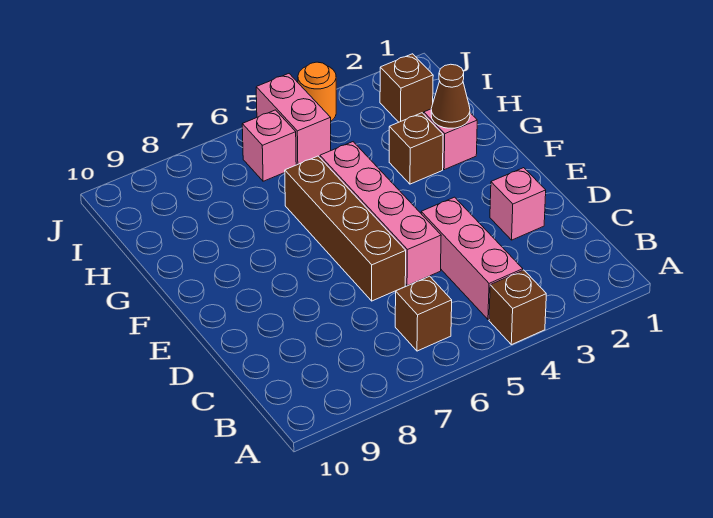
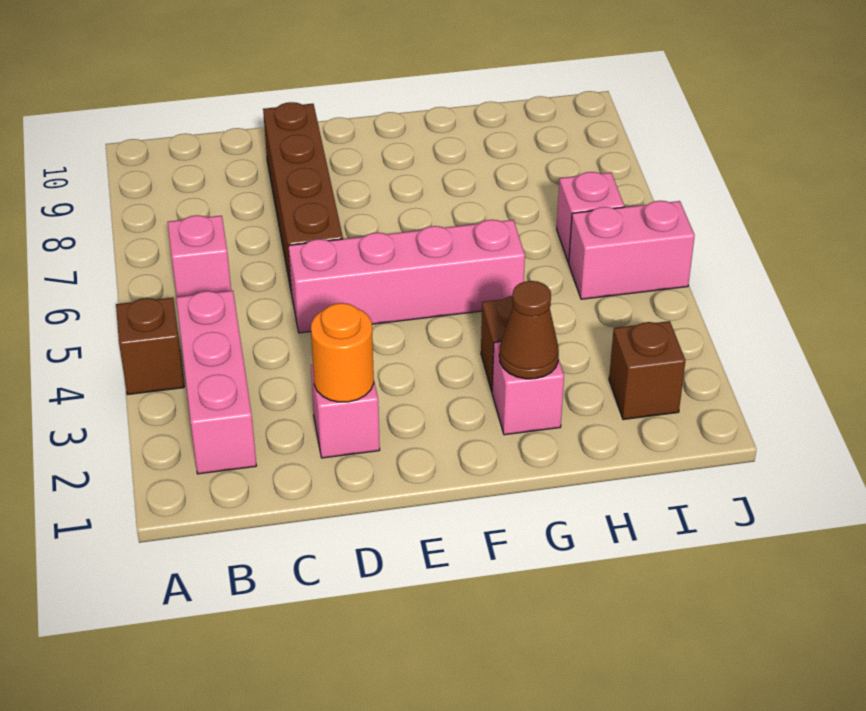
pink brick B4:D4 level 1 -> pink brick B2:B4 level 1
brown brick B6 level 1 -> pink brick B6 level 1
brown brick D6:G6 level 1 -> brown brick D6:D9 level 1
orange round brick J4 level 1 -> orange round brick D2 level 2

